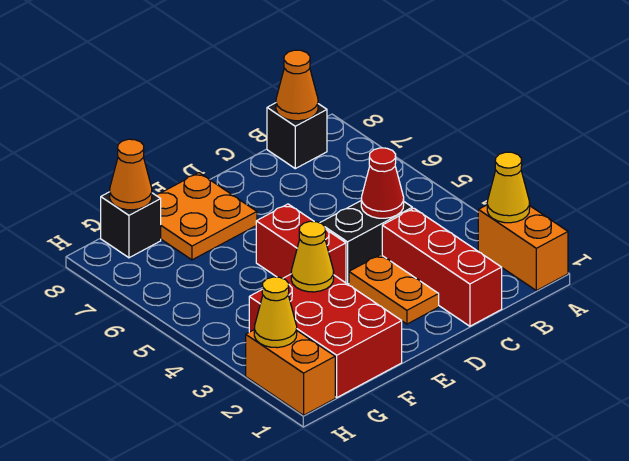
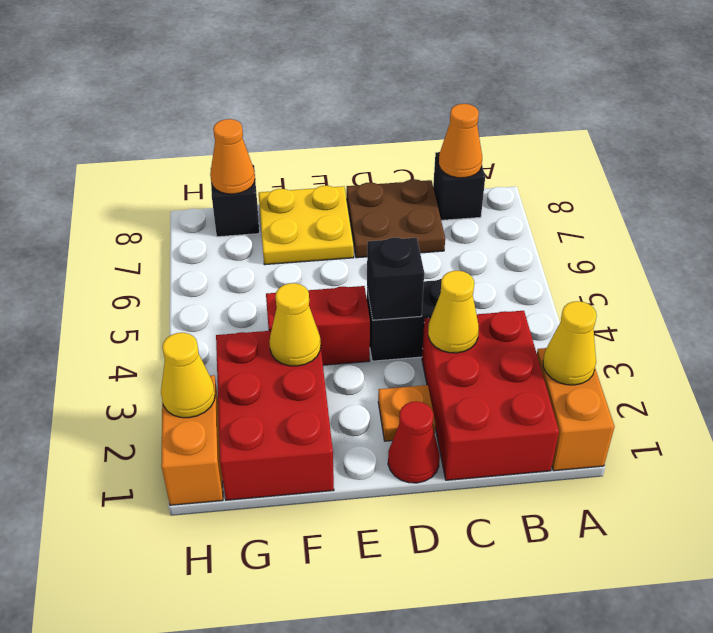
red brick C1:C3 level 1 -> red brick B1:C3 level 1
none -> yellow cone C3 level 2
red cone C4 level 2 -> red cone D1 level 1
none -> brown plate C7:D8 level 1
orange plate D2:D3 level 1 -> orange plate D2 level 1
none -> black brick D4 level 2
red brick E4:E5 level 1 -> red brick E4:F4 level 1
orange plate E7:F8 level 1 -> yellow plate E7:F8 level 1

